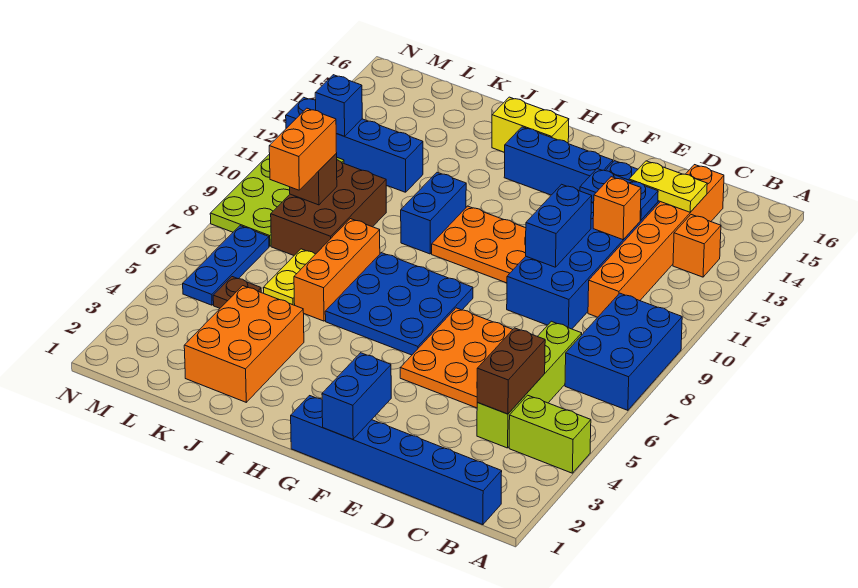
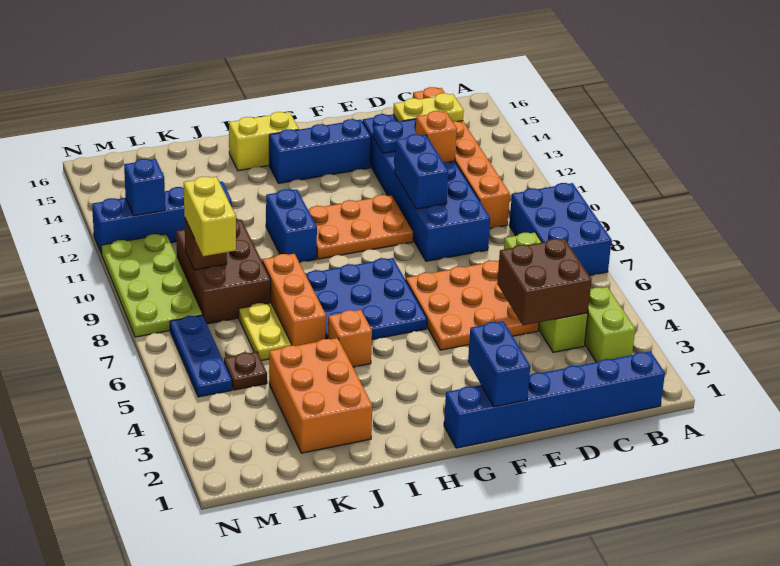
lime brick A4:B4 level 1 -> lime brick B3:B4 level 1
orange brick B13 level 1 -> orange brick I5 level 1
brown brick C4:C5 level 2 -> brown brick C4:D5 level 2
orange brick L8:L9 level 3 -> yellow brick L8:L9 level 3

